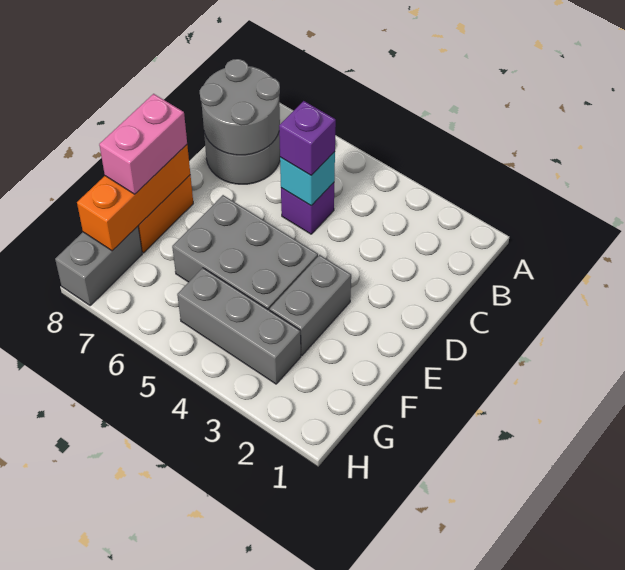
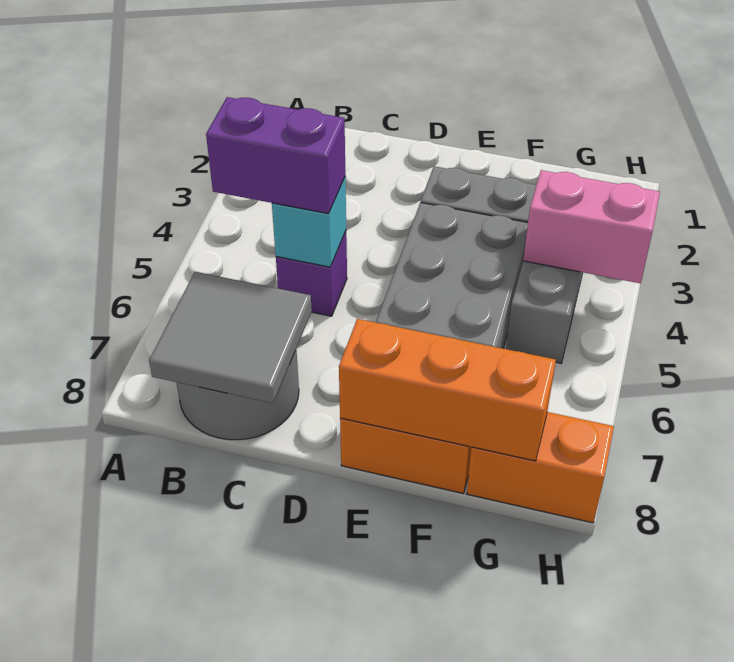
grey round brick B7:C8 level 2 -> grey tile B7:C8 level 2
purple brick C5 level 3 -> purple brick B5:C5 level 3
pink brick E8:F8 level 3 -> pink brick G4:H4 level 2
grey brick G8:H8 level 1 -> orange brick G8:H8 level 1

